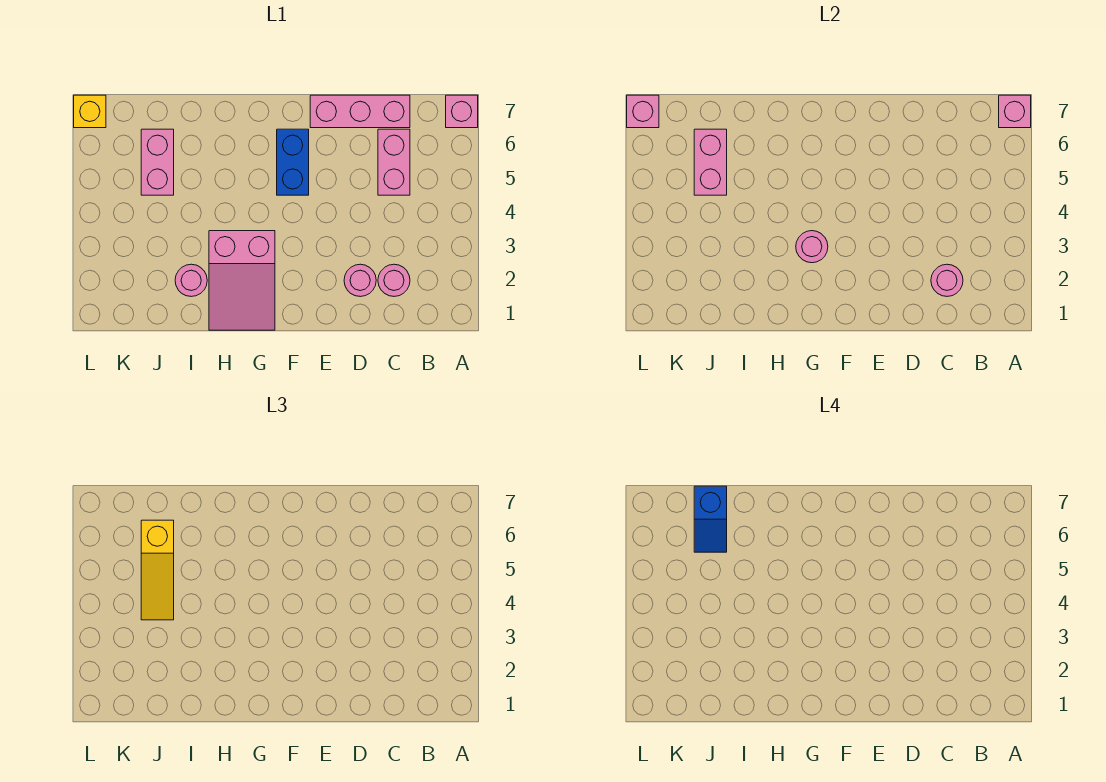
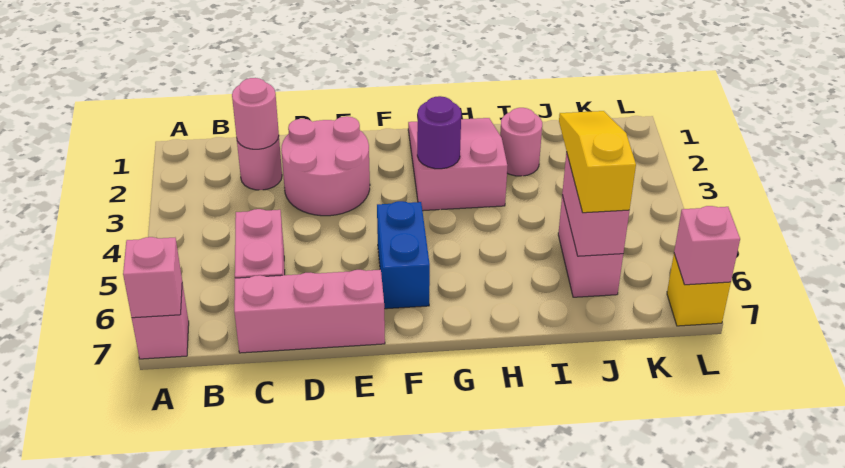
pink round brick D2 level 1 -> pink round brick D2:E3 level 1
pink round brick G3 level 2 -> purple round brick G3 level 2
blue slope J6:J7 level 4 top 7 -> none

